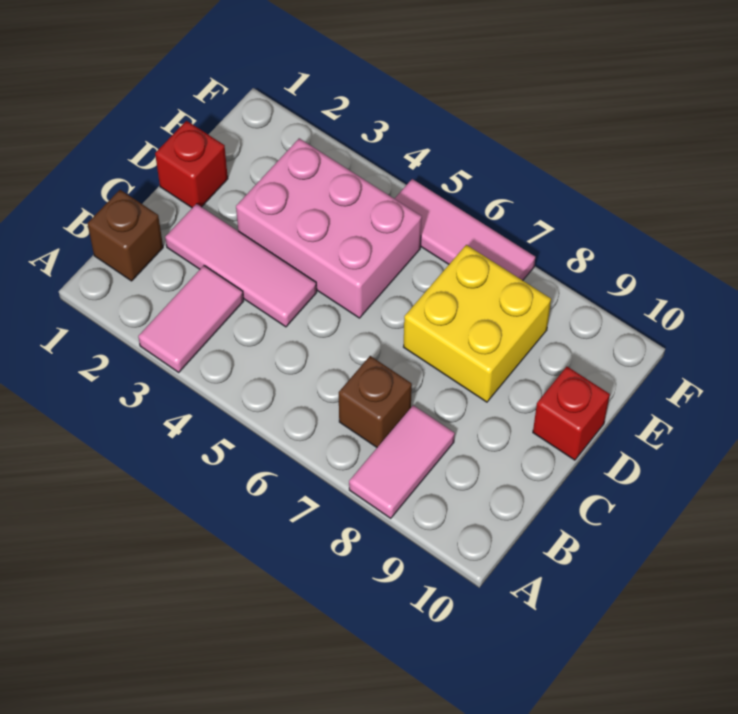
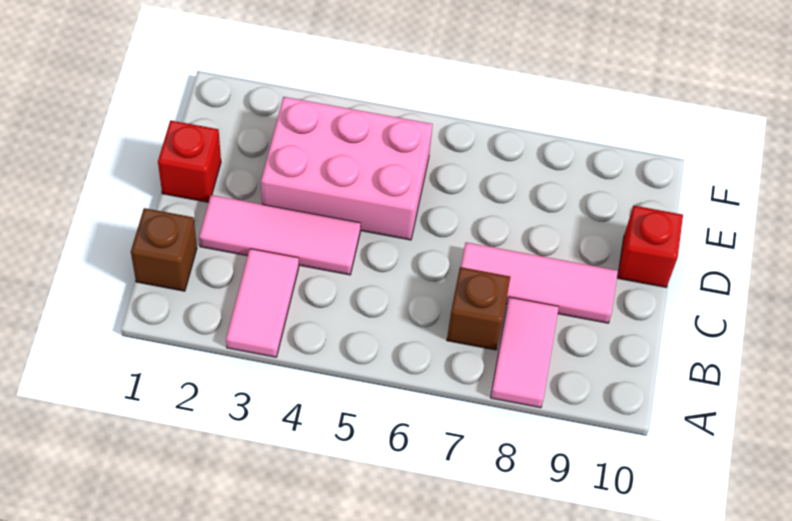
yellow brick D7:E8 level 1 -> none
pink tile F5:F7 level 1 -> pink tile C7:C9 level 1

